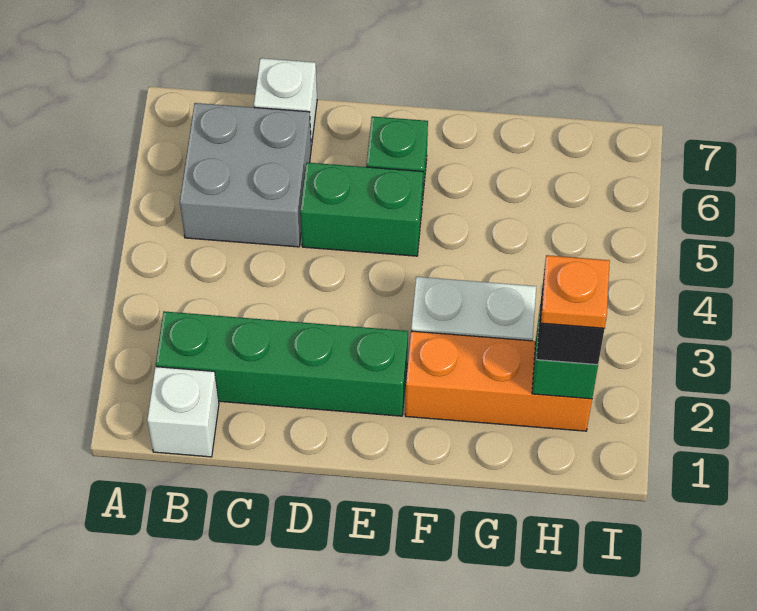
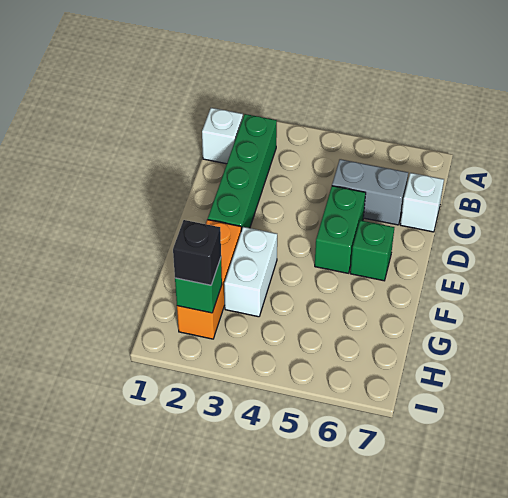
grey brick B5:C6 level 1 -> grey brick C5:C6 level 1
orange plate H2 level 4 -> none

